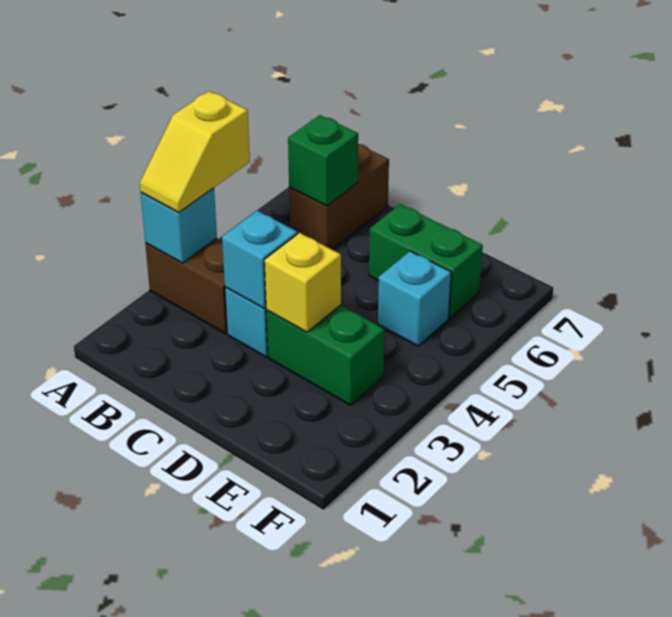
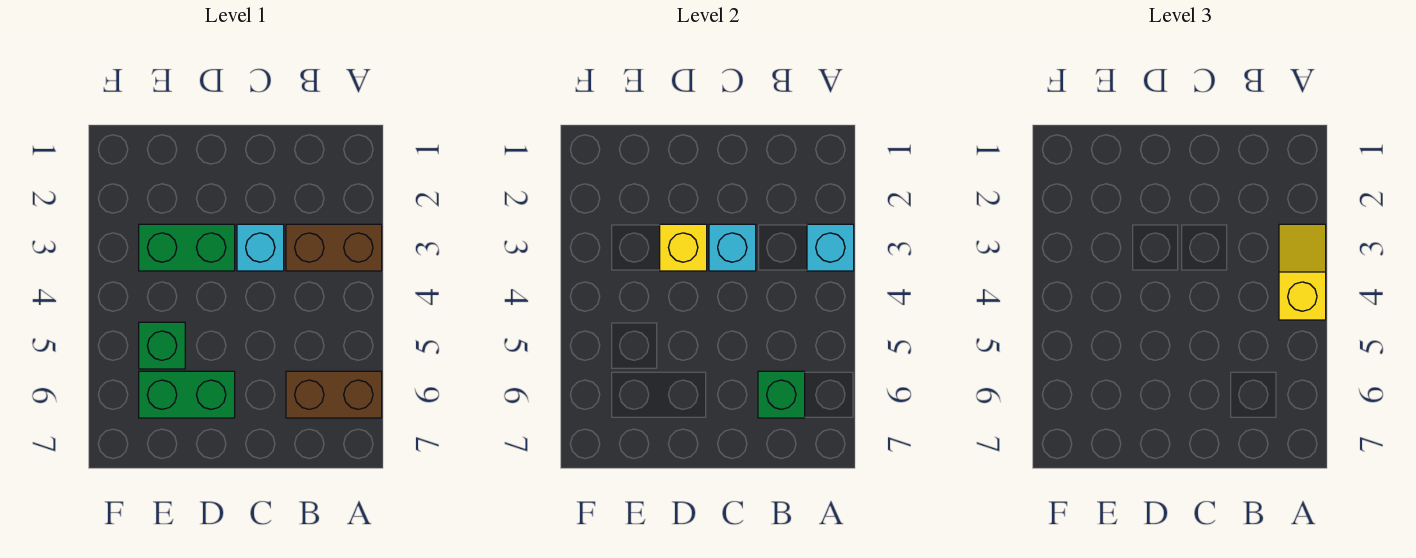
brown brick B6:B7 level 1 -> brown brick A6:B6 level 1
cyan brick E5 level 1 -> green brick E5 level 1

